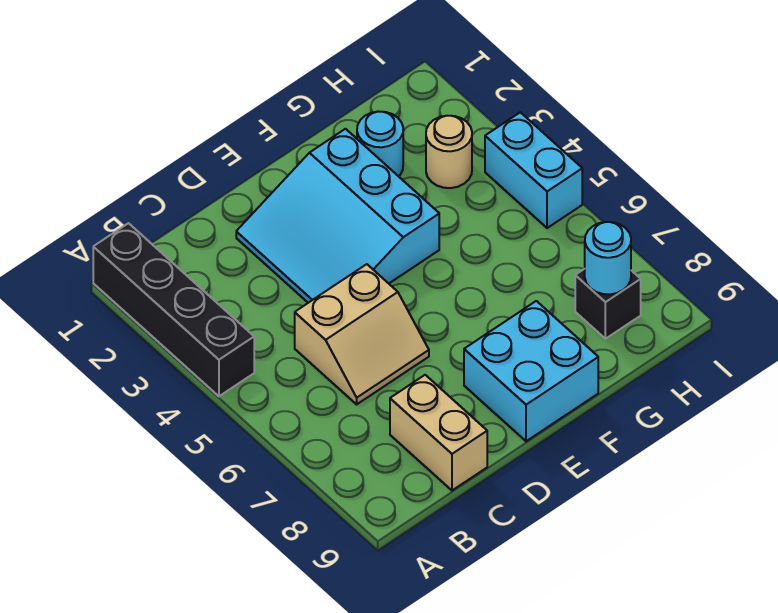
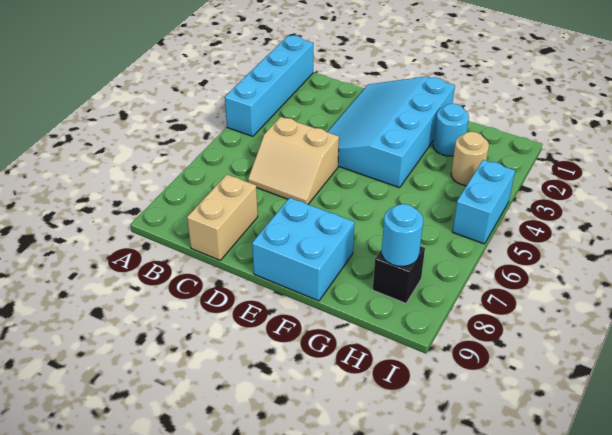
black brick A1:A4 level 1 -> cyan brick A1:A4 level 1
cyan slope D2:F4 level 1 top F -> cyan slope D1:F4 level 1 top F

